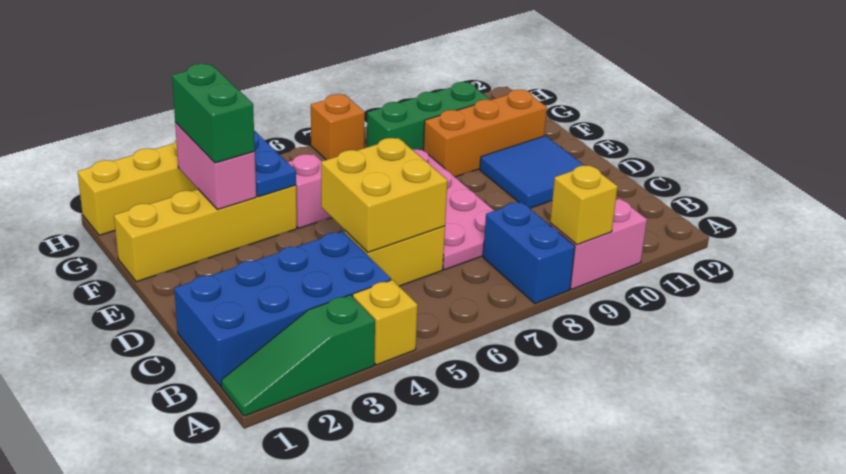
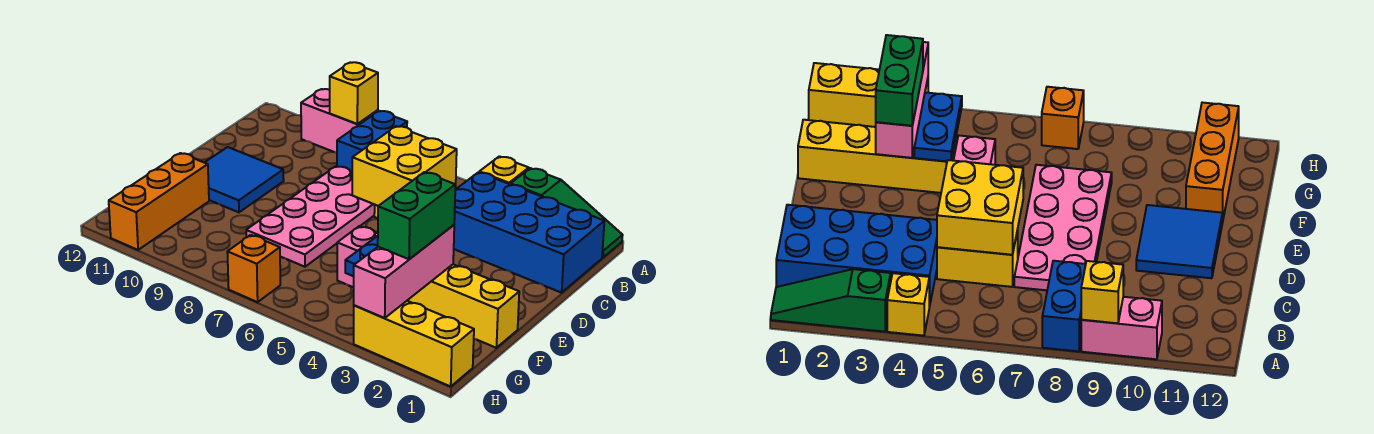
pink brick F3:G3 level 2 -> pink brick F3:H3 level 2
orange brick F9:F11 level 1 -> orange brick F11:H11 level 1
green brick G8:G10 level 1 -> none

